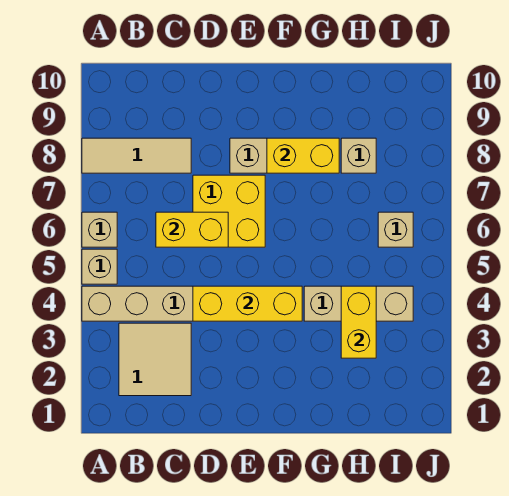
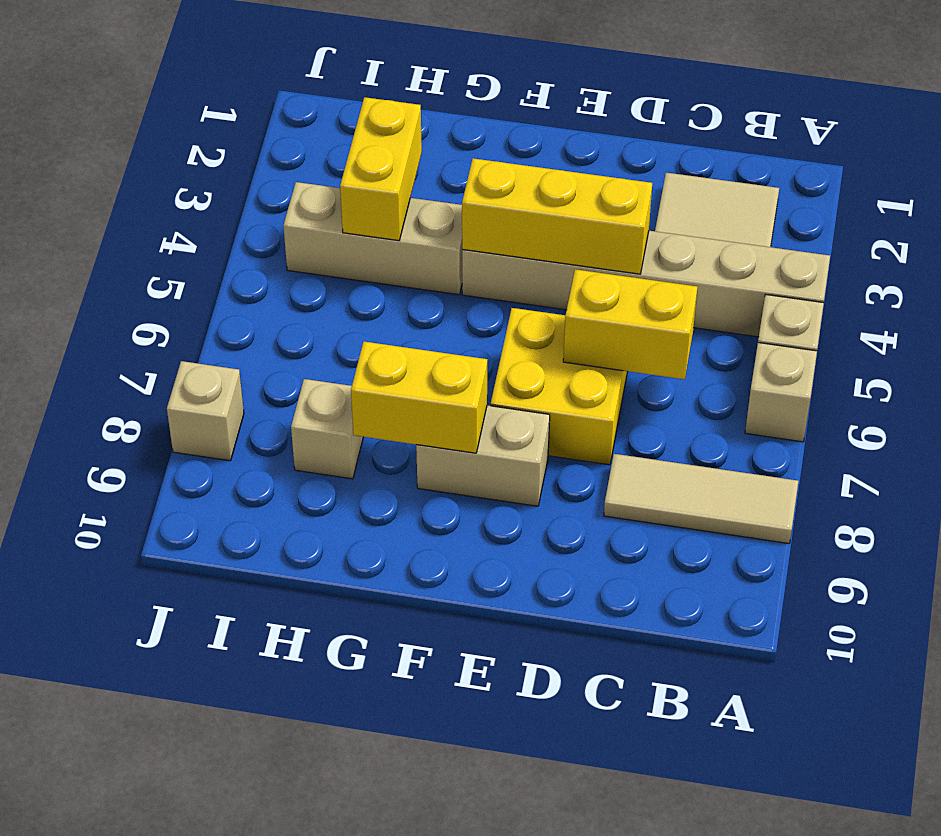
tan brick I6 level 1 -> tan brick J8 level 1

